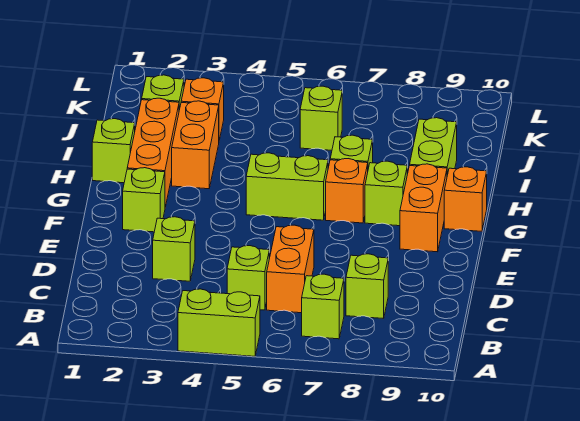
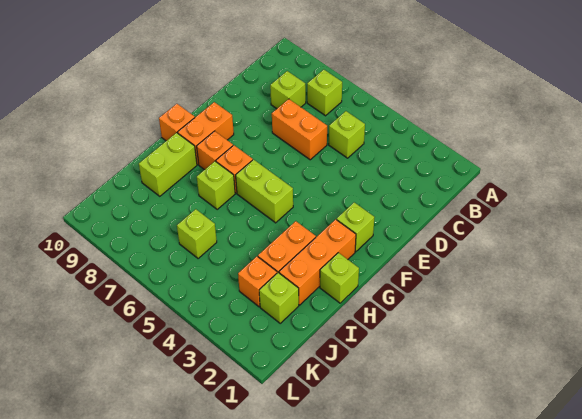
lime brick A4:A5 level 1 -> none
orange brick C6:D6 level 1 -> orange brick D6:D7 level 1
lime brick D3 level 1 -> none
lime brick G8 level 1 -> orange brick G8 level 1

